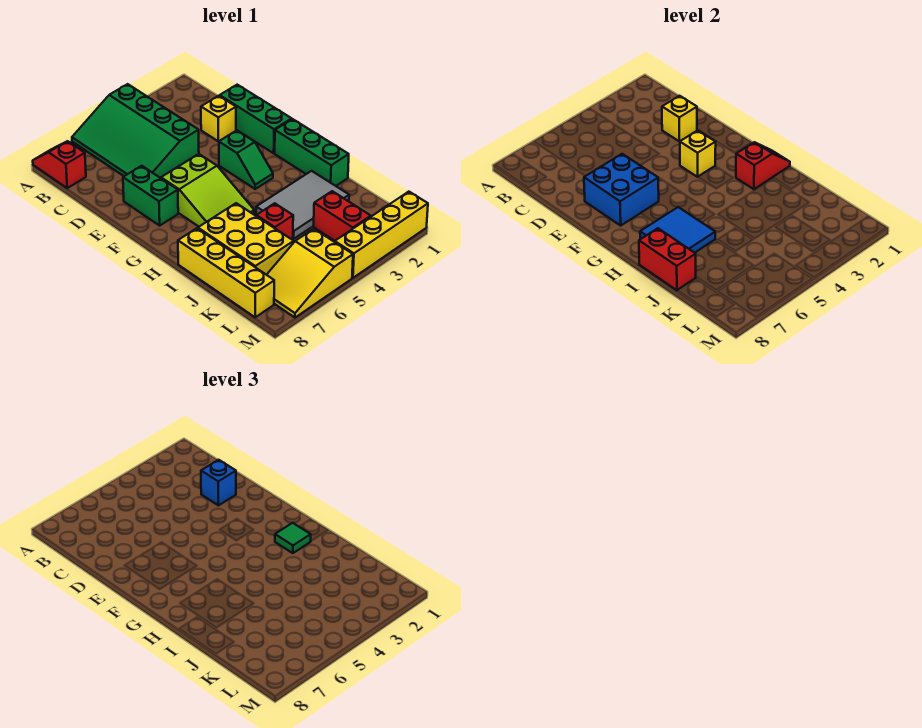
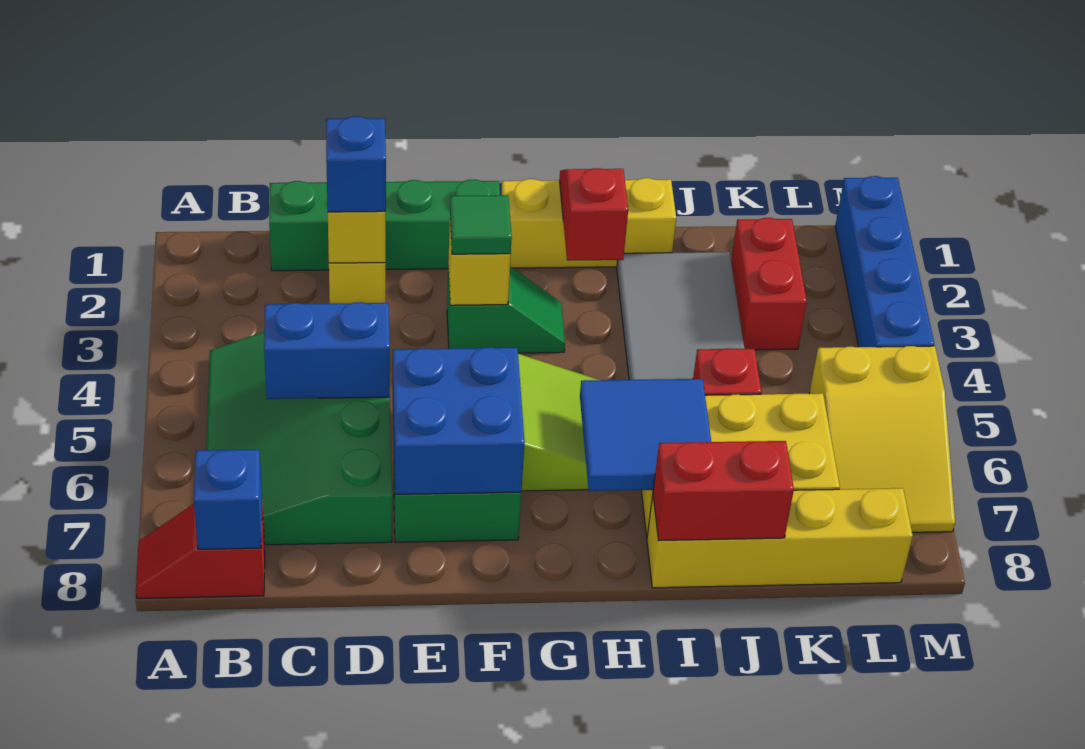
green slope A4:D6 level 1 top 4 -> green slope B4:D7 level 1 top D
none -> blue brick B8 level 2
none -> blue brick C5:D5 level 2
green brick D1:F1 level 1 -> green brick C1:F1 level 1
green brick G1:I1 level 1 -> yellow brick G1:I1 level 1
green tile H2 level 3 -> green tile F3 level 3
red brick K3:L3 level 1 -> red brick K2:K3 level 1
yellow brick M1:M4 level 1 -> blue brick M1:M4 level 1

